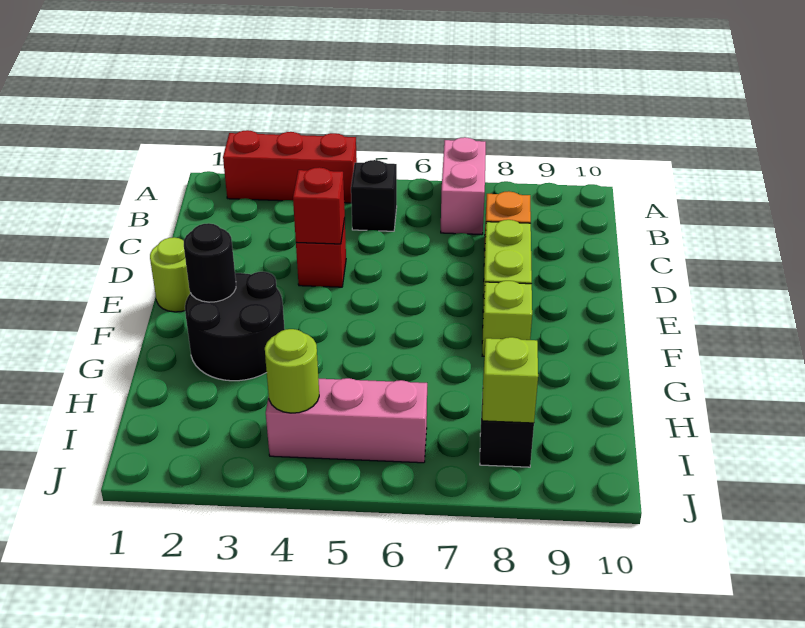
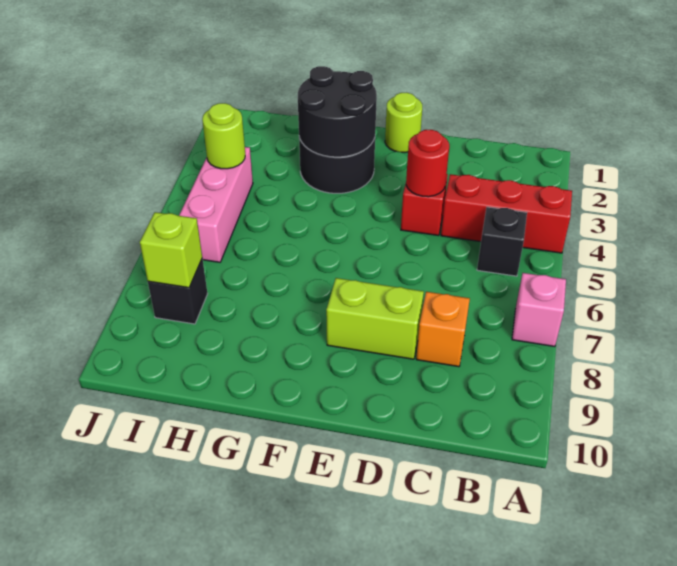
red brick A2:A4 level 1 -> red brick A4:C4 level 1
pink brick A7:B7 level 1 -> pink brick A7 level 1
red brick D4 level 2 -> red round brick D4 level 2
black round brick F2 level 2 -> black round brick F2:G3 level 2
lime brick F8 level 1 -> none

